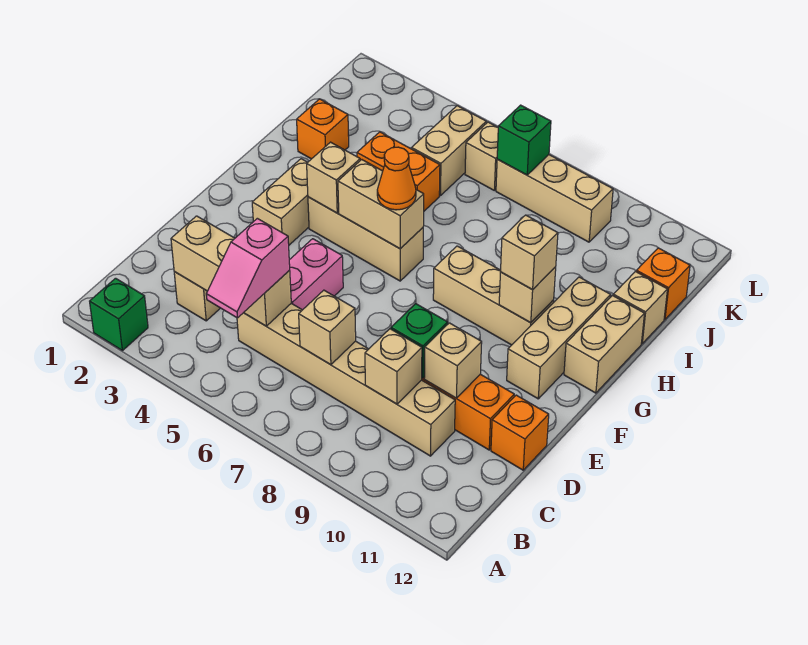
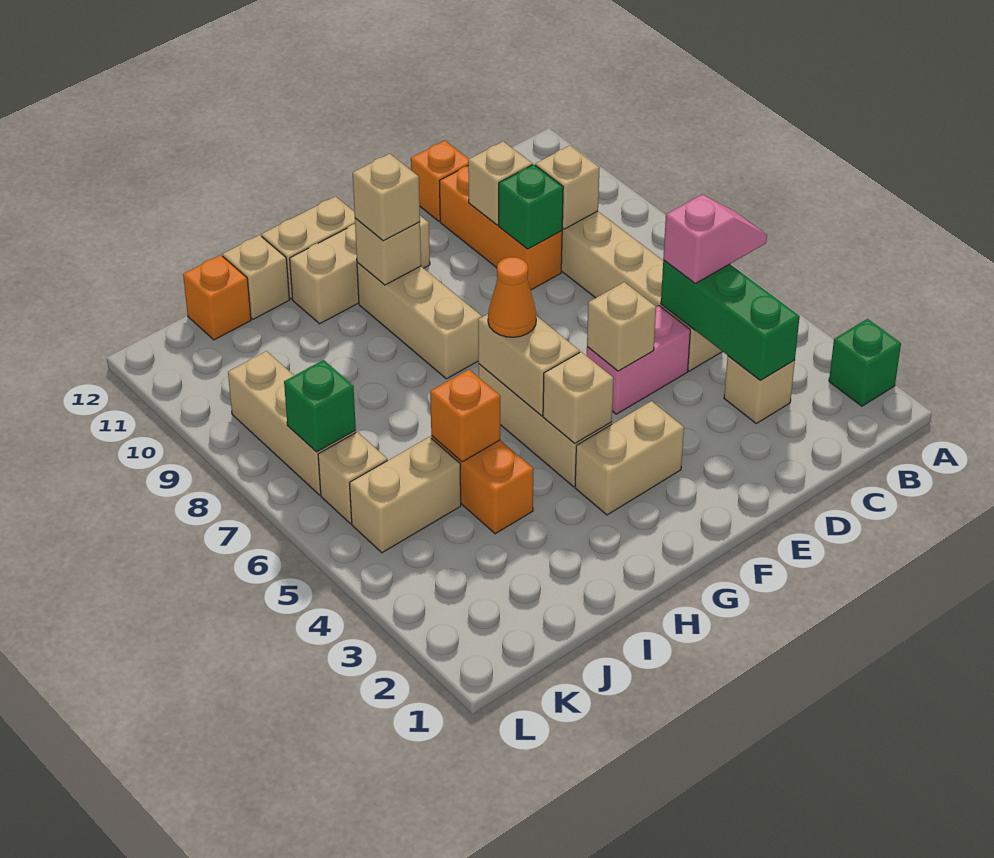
tan brick C3:C5 level 2 -> green brick C3:C5 level 2
tan brick C7 level 2 -> tan brick E5 level 2
orange brick I2 level 1 -> orange brick I5 level 2

